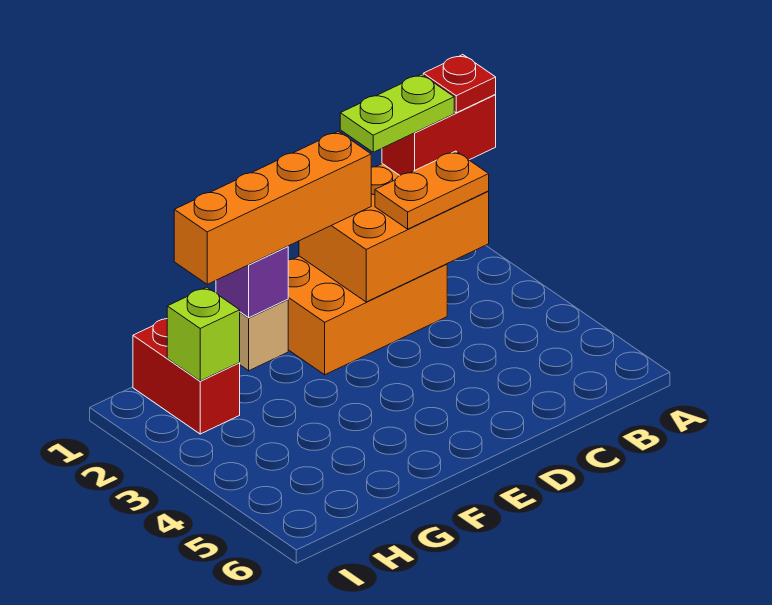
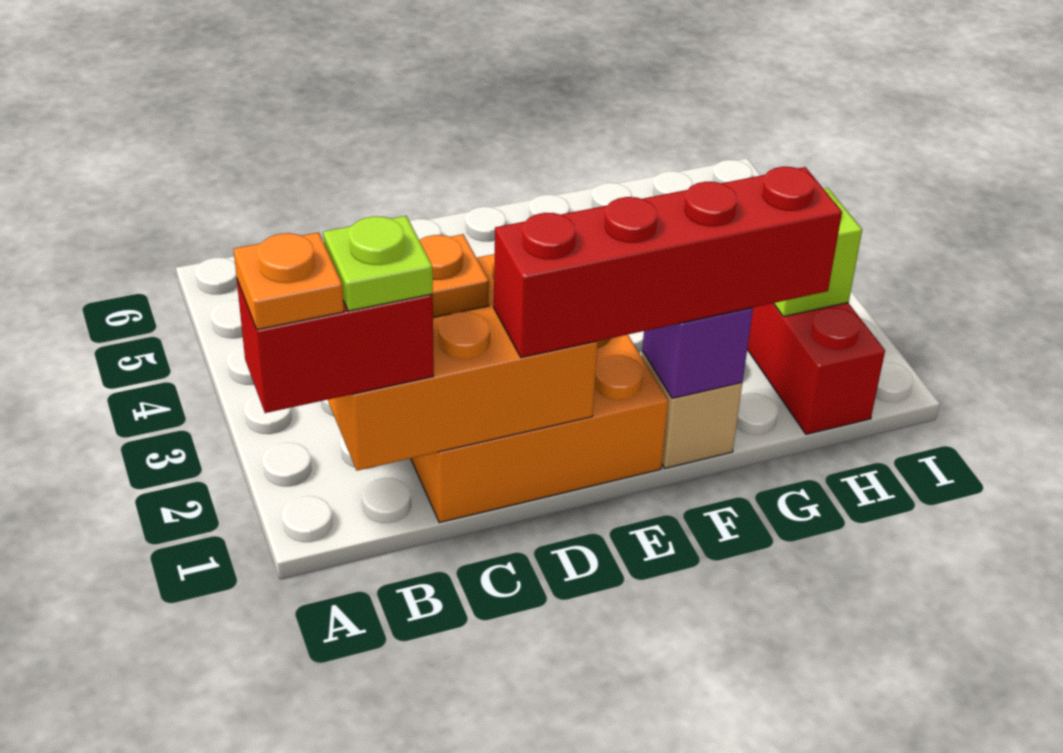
red plate A1 level 4 -> orange plate A1 level 4
lime plate B1:C1 level 4 -> lime plate B1 level 4
orange brick D1:G1 level 3 -> red brick D1:G1 level 3

